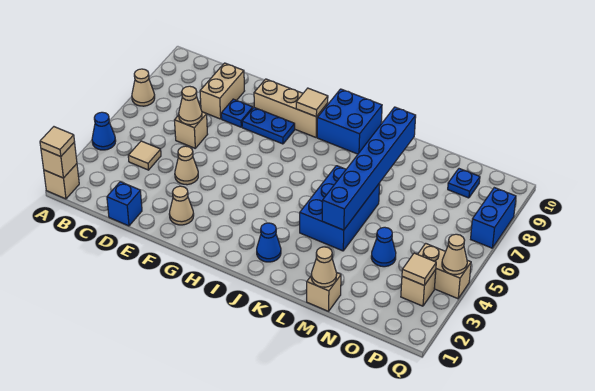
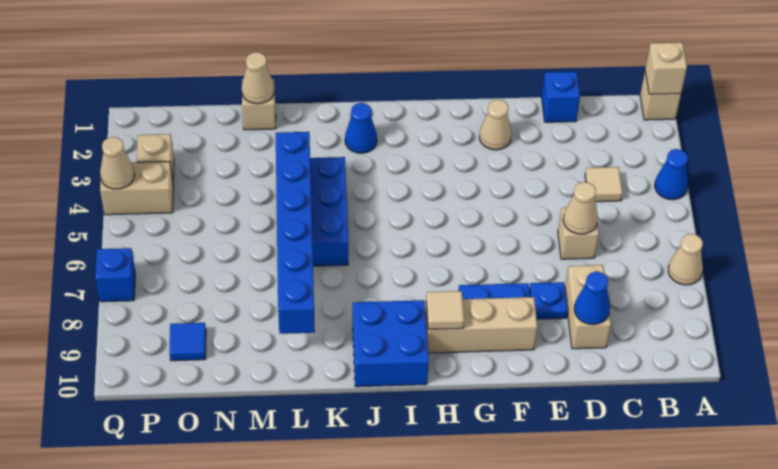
tan tile A1 level 3 -> none
tan cone E4 level 1 -> none
blue cone N4 level 1 -> blue cone D9 level 2
blue plate O9 level 1 -> blue tile O9 level 1
tan tile P3 level 2 -> none
blue brick Q7:Q8 level 1 -> blue brick Q7 level 1

